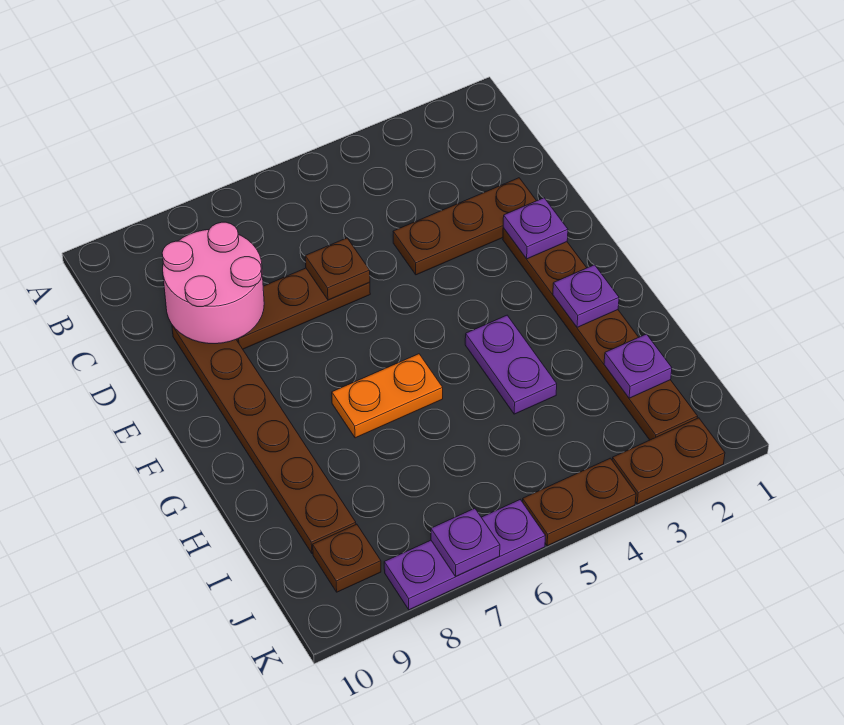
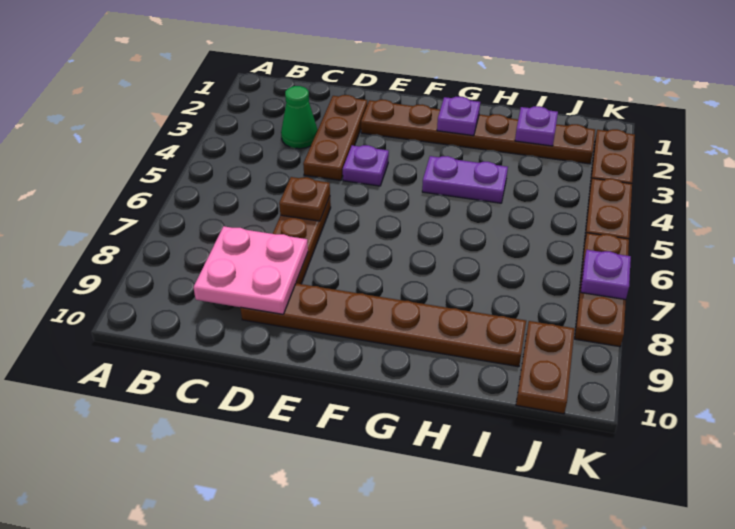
none -> green cone C3 level 1
pink round brick C8:D9 level 2 -> pink plate C8:D9 level 2
purple plate E2 level 2 -> purple plate E4 level 1
orange plate G6:G7 level 1 -> none
brown plate J9 level 1 -> brown plate J9:J10 level 1
purple plate K6:K8 level 1 -> brown plate K6:K8 level 1

